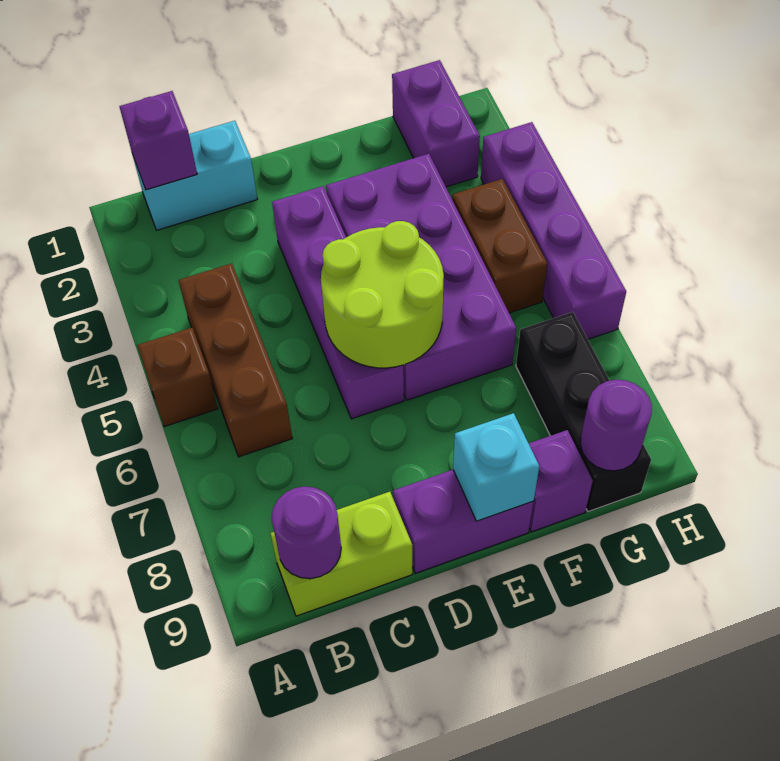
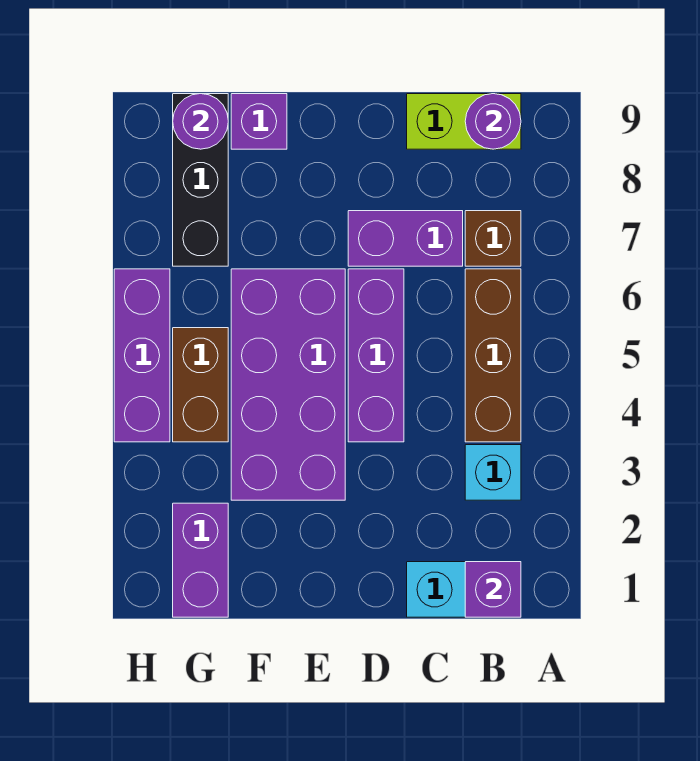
brown brick A5 level 1 -> brown brick B7 level 1
purple brick D3:D6 level 1 -> purple brick D4:D6 level 1
lime round brick D5:E6 level 2 -> none
purple brick D9:E9 level 1 -> purple brick C7:D7 level 1
cyan brick E9 level 2 -> cyan brick B3 level 1
purple brick H3:H6 level 1 -> purple brick H4:H6 level 1

